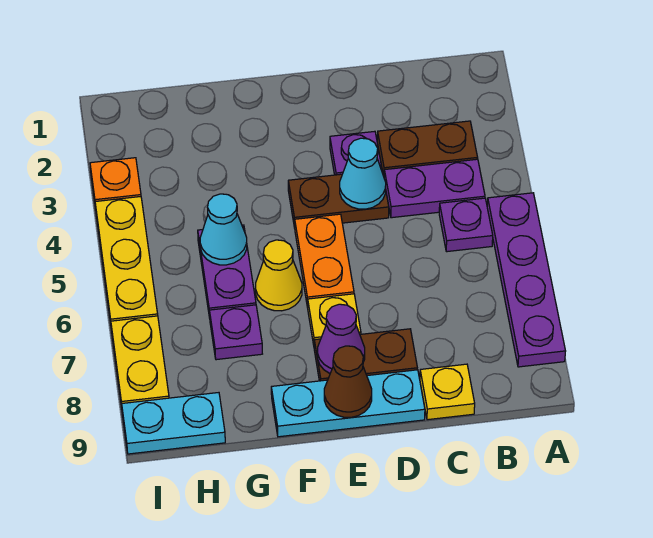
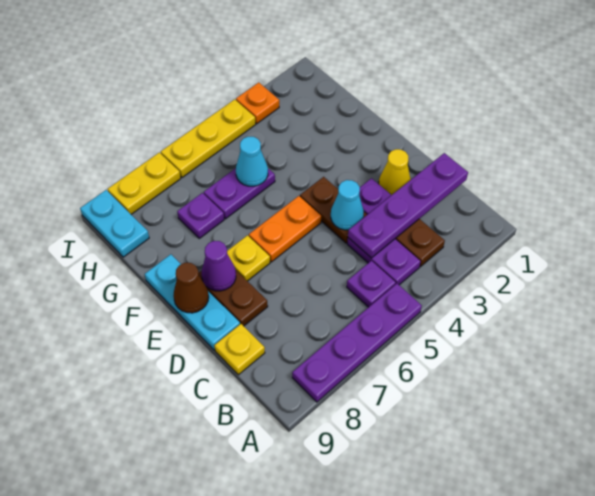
none -> purple plate C1:C4 level 2
yellow cone F6 level 1 -> yellow cone D2 level 1

